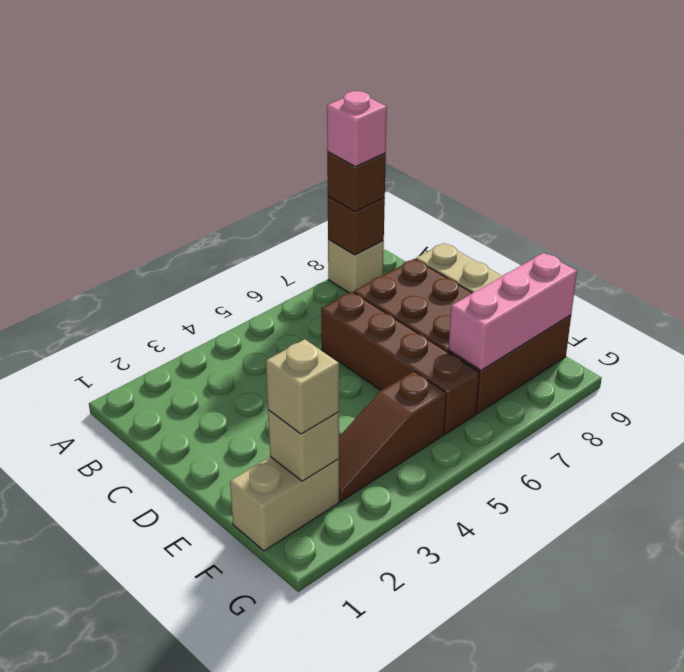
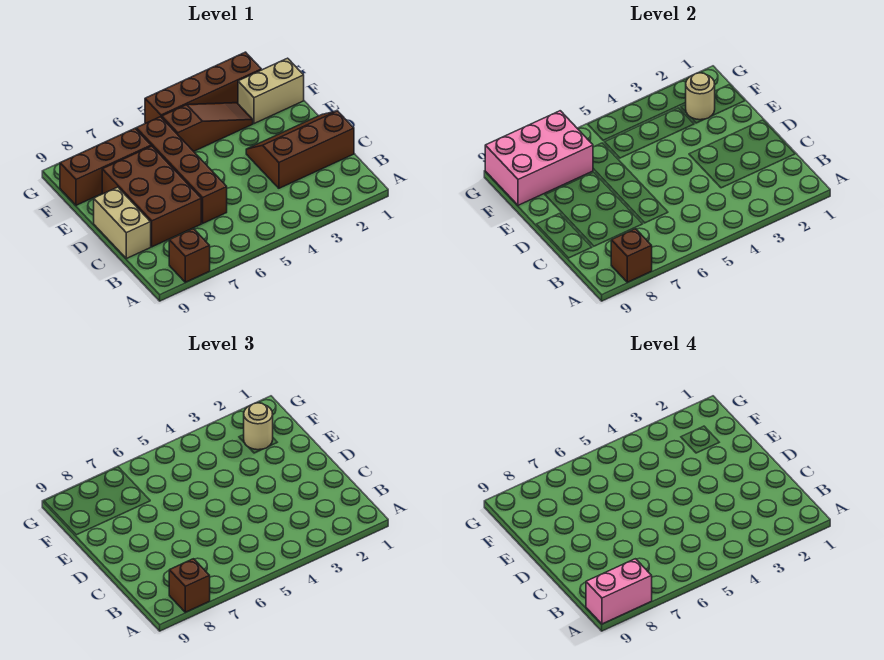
tan brick A8 level 1 -> brown brick A8 level 1
pink brick A8 level 4 -> pink brick A8:A9 level 4
none -> brown slope C1:D3 level 1 top C
tan brick F2 level 2 -> tan round brick F2 level 2
tan brick F2 level 3 -> tan round brick F2 level 3
pink brick F7:F9 level 2 -> pink brick F7:G9 level 2
none -> brown brick G2:G5 level 1

